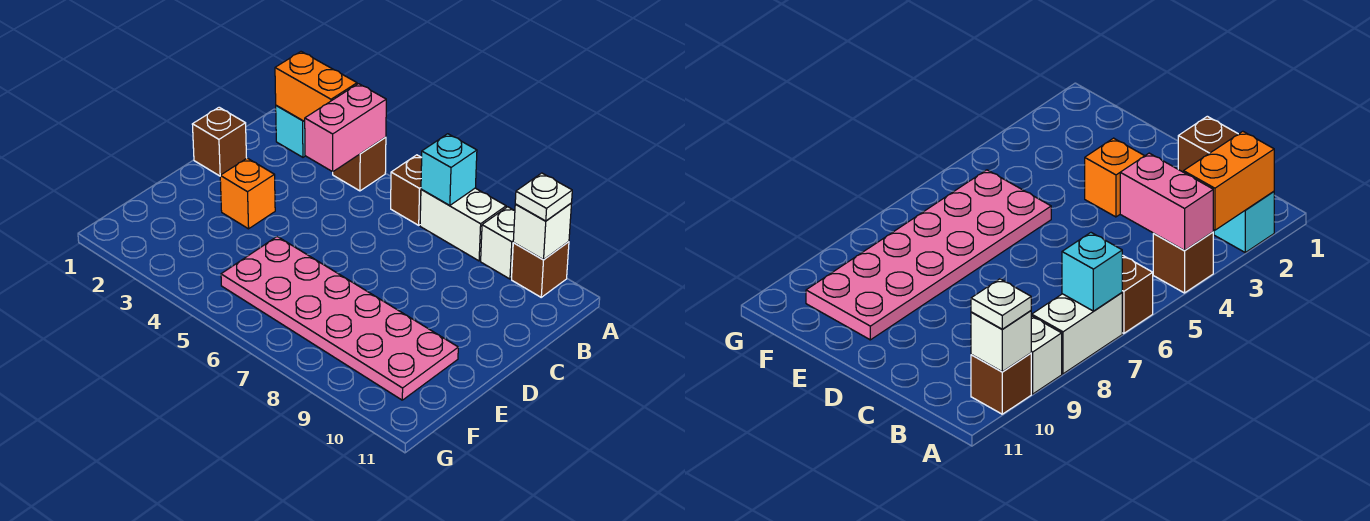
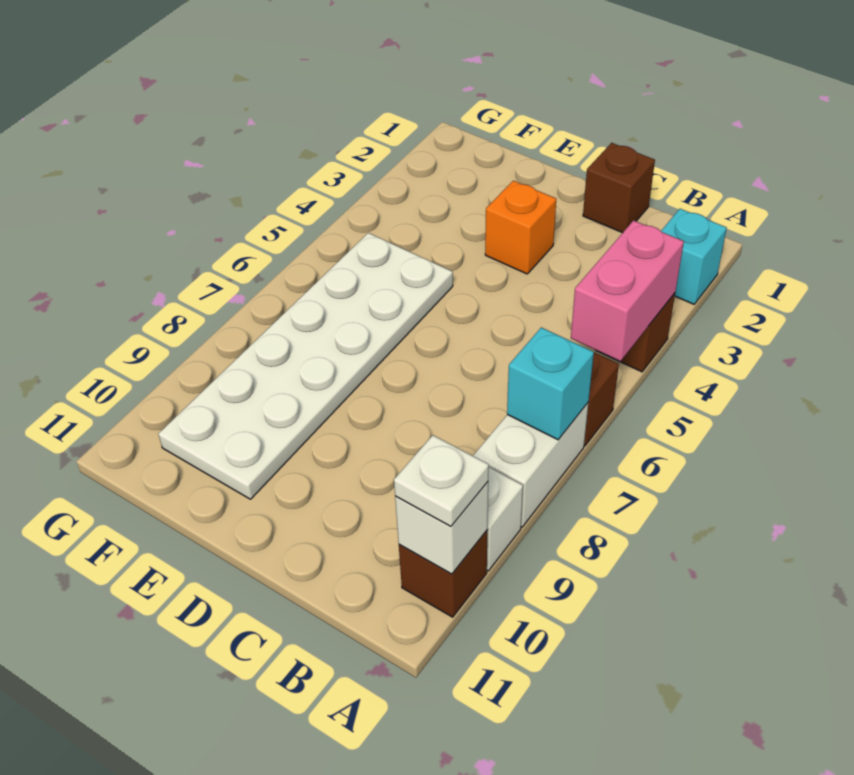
orange brick A2:A3 level 2 -> none
pink brick A4:B4 level 2 -> pink brick A4:A5 level 2
pink plate E5:F10 level 1 -> white plate E5:F10 level 1

